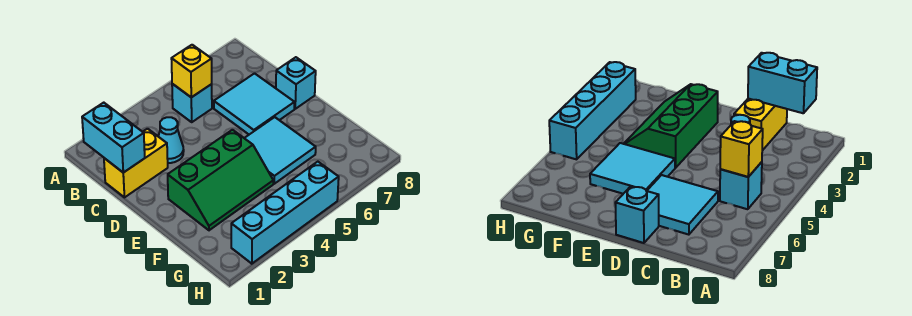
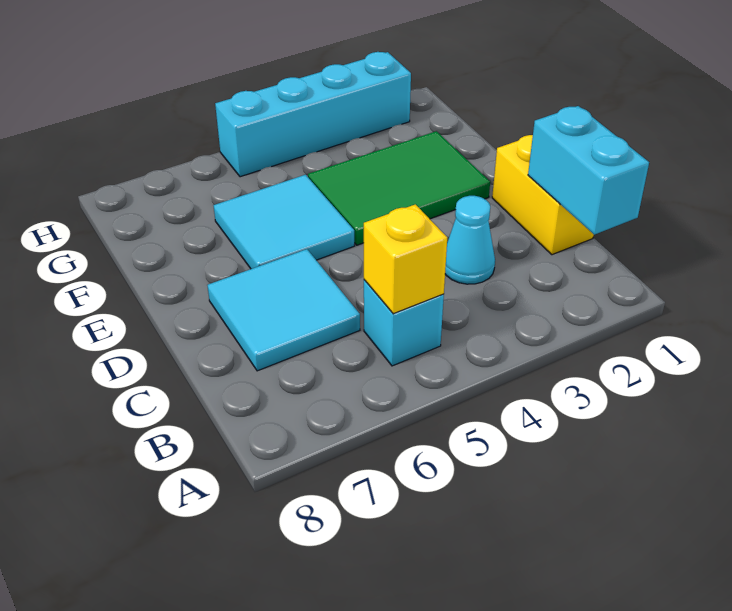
yellow brick C1:C2 level 1 -> yellow brick C1:D1 level 1
cyan brick D8 level 1 -> none
green slope E2:F4 level 1 top E -> green tile E2:F4 level 1

